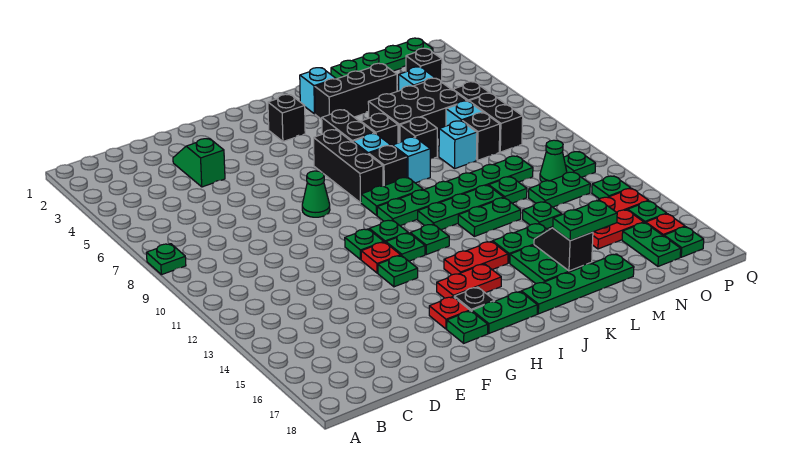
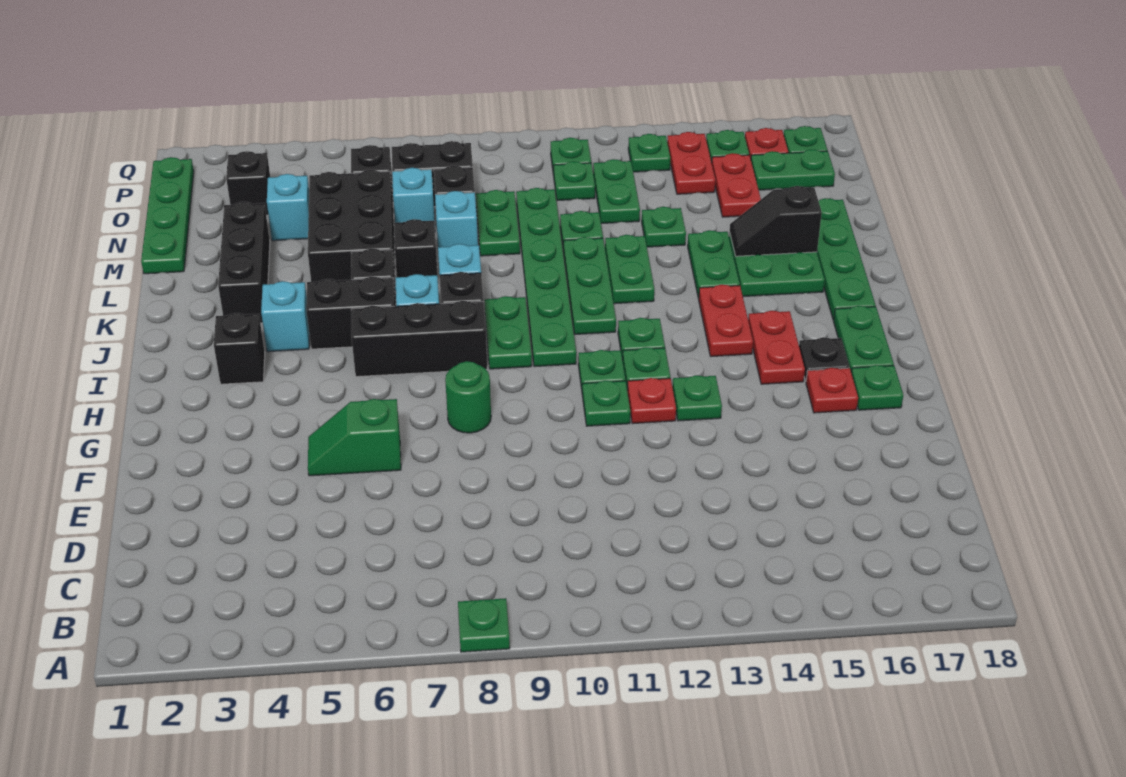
green slope E3:E4 level 1 top 4 -> green slope F5:F6 level 1 top 6
green cone G8 level 1 -> green round brick G8 level 1
cyan brick K2 level 1 -> cyan brick J4 level 1
green plate L16:M16 level 3 -> green plate M9:N9 level 1
green cone O11 level 1 -> green plate O11 level 1

